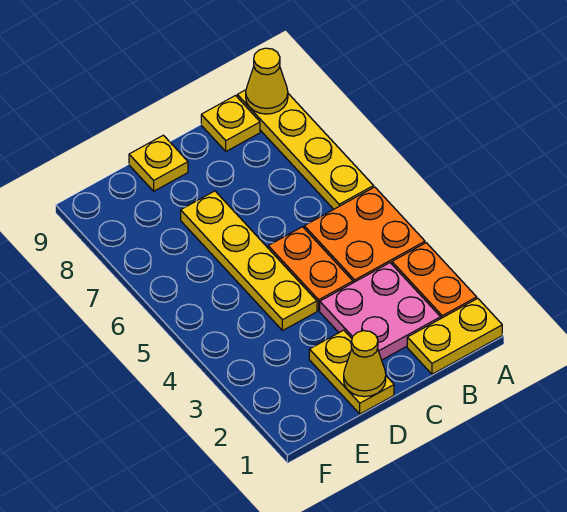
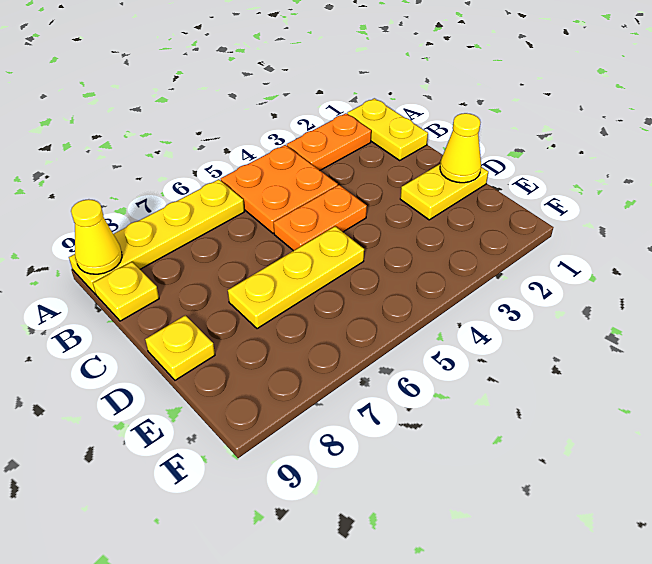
pink plate B2:C3 level 1 -> none
yellow plate D4:D7 level 1 -> yellow plate D5:D7 level 1

